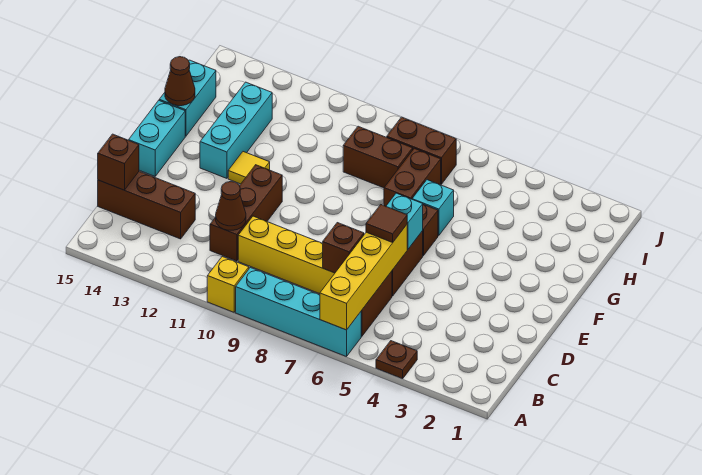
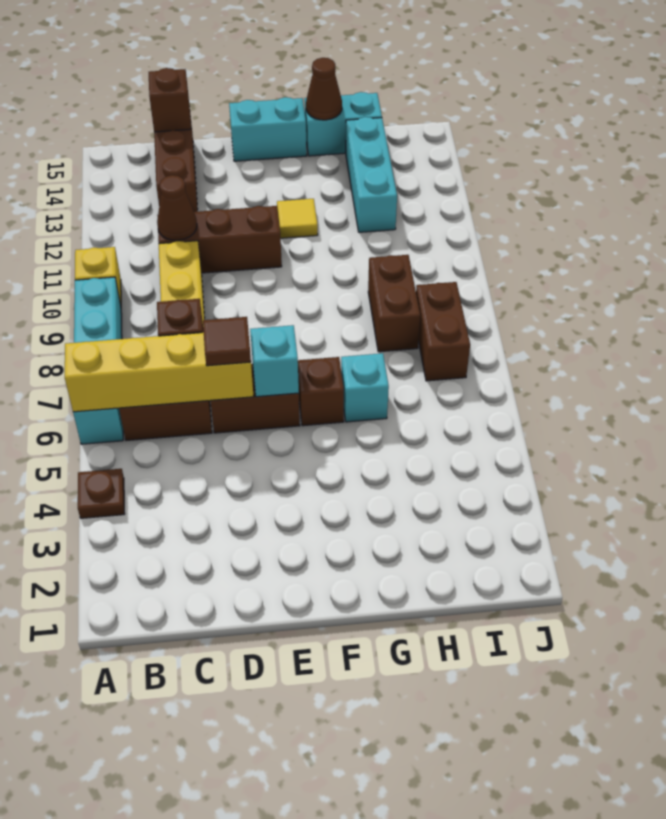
cyan brick F13:H13 level 1 -> cyan brick H12:H14 level 1
brown brick G7:H7 level 1 -> none

